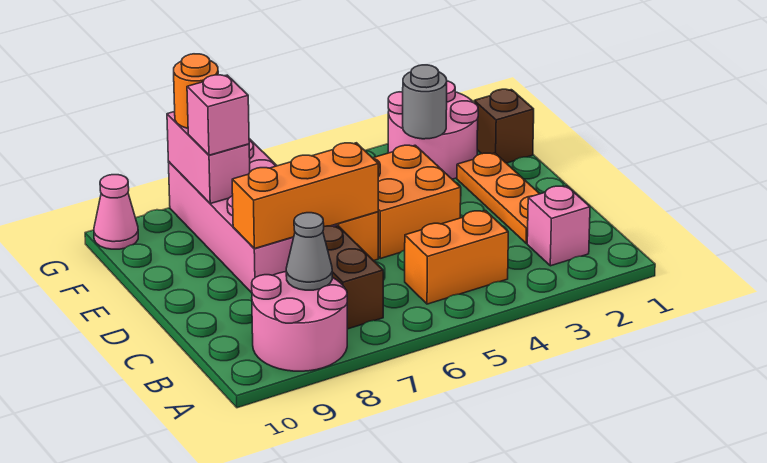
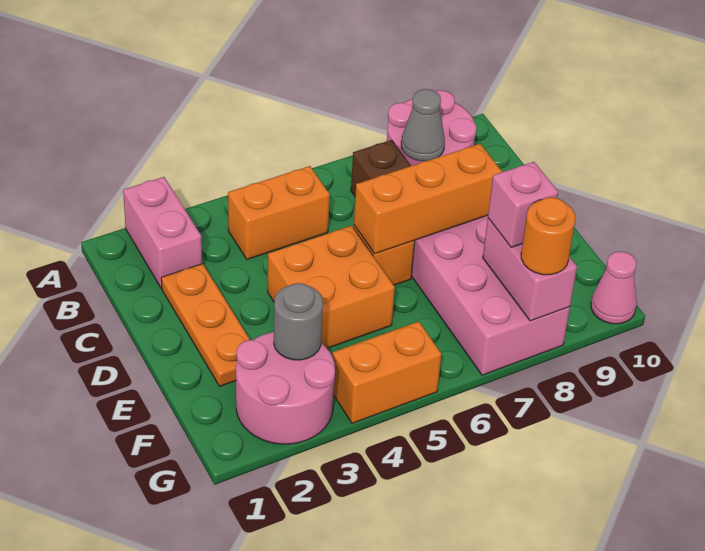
pink brick B2 level 1 -> pink brick A2:B2 level 1
brown brick F1 level 1 -> none
none -> orange brick G4:G5 level 1

